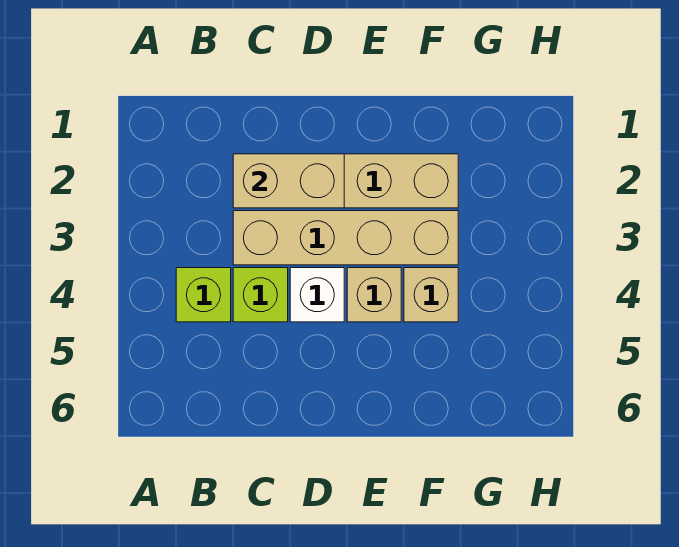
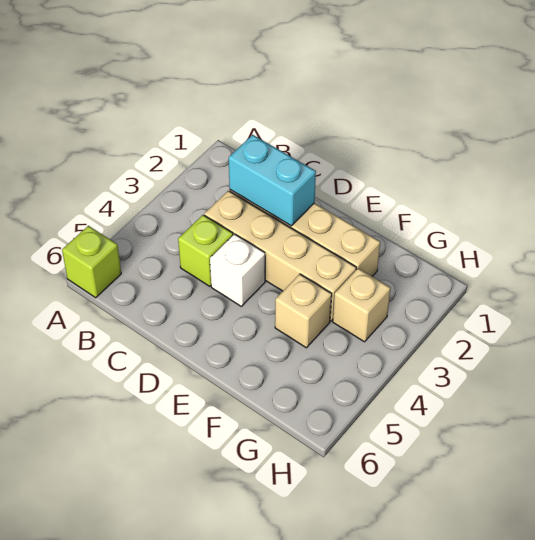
lime brick B4 level 1 -> lime brick A6 level 1
tan brick C2:D2 level 2 -> cyan brick C2:D2 level 2
tan brick E4 level 1 -> tan brick G3 level 1

